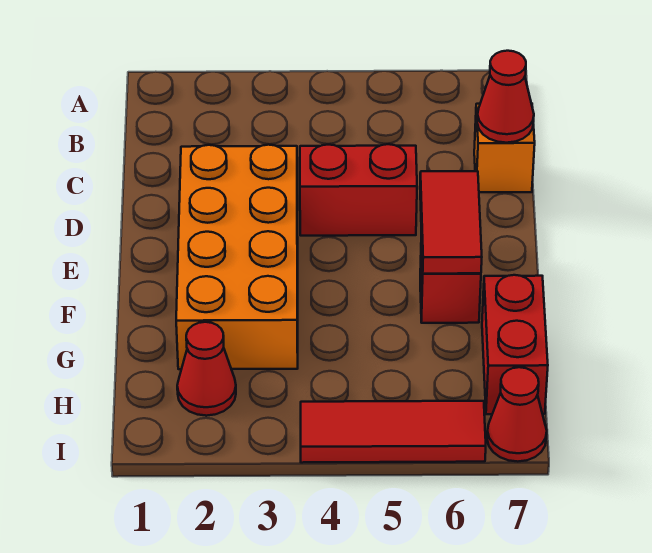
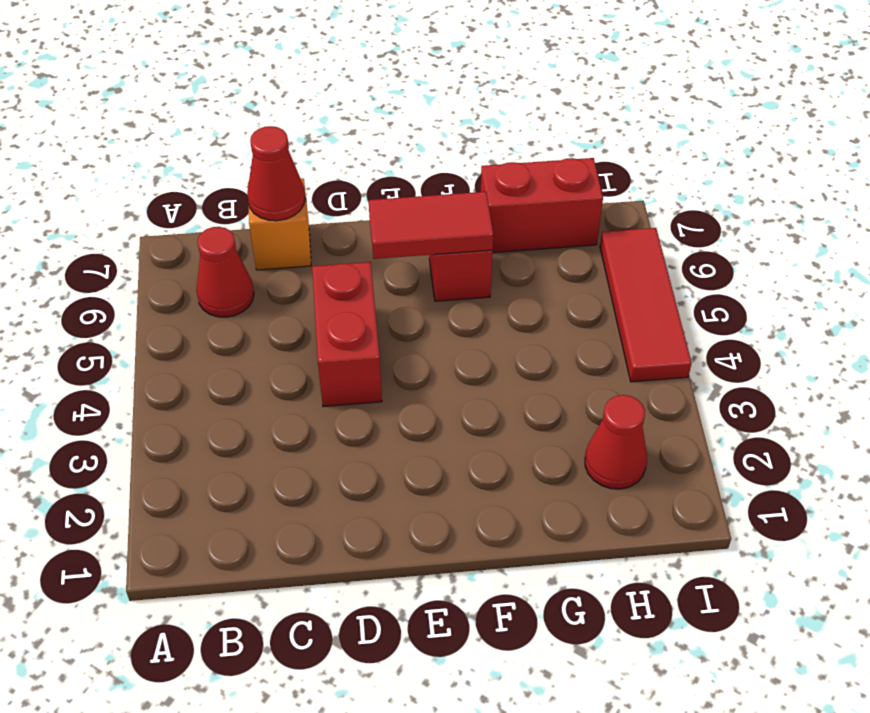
orange brick D2:G3 level 1 -> none
red cone I7 level 1 -> red cone B6 level 1

